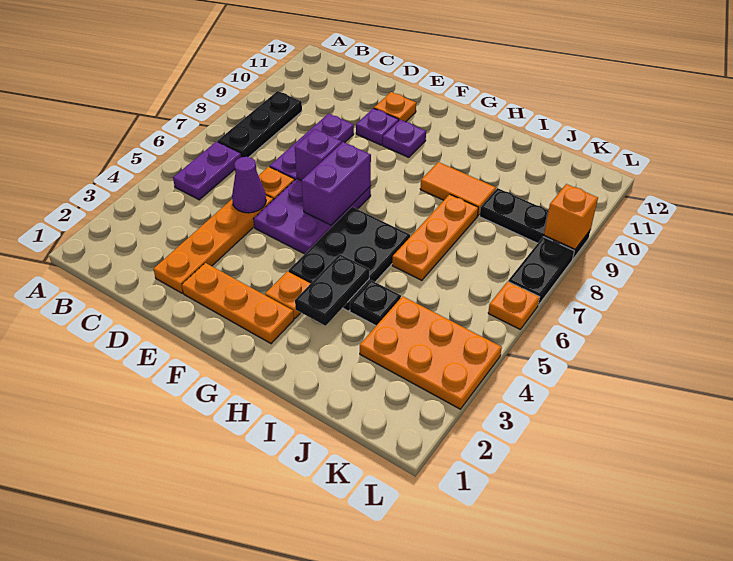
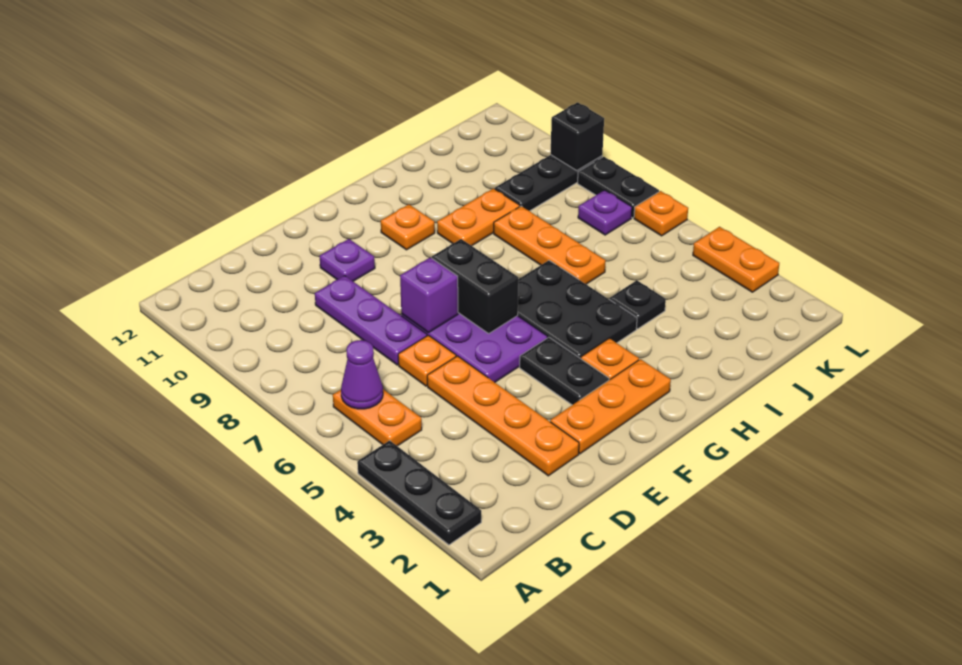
purple plate B5:B6 level 1 -> orange plate B5:B6 level 1
black plate B7:B9 level 1 -> black plate A2:A4 level 1
purple cone D5 level 2 -> purple cone B6 level 2
orange plate E11 level 1 -> orange plate G10 level 1
purple brick F6:F7 level 2 -> black brick F6:F7 level 2
purple plate F10 level 1 -> purple plate K7 level 1
black plate H3:H4 level 2 -> black plate F3:F4 level 1
orange tile H9:I9 level 1 -> orange plate H9:I9 level 1
orange plate J3:L4 level 1 -> orange plate L3:L4 level 1
orange brick L9 level 2 -> black brick L9 level 2

